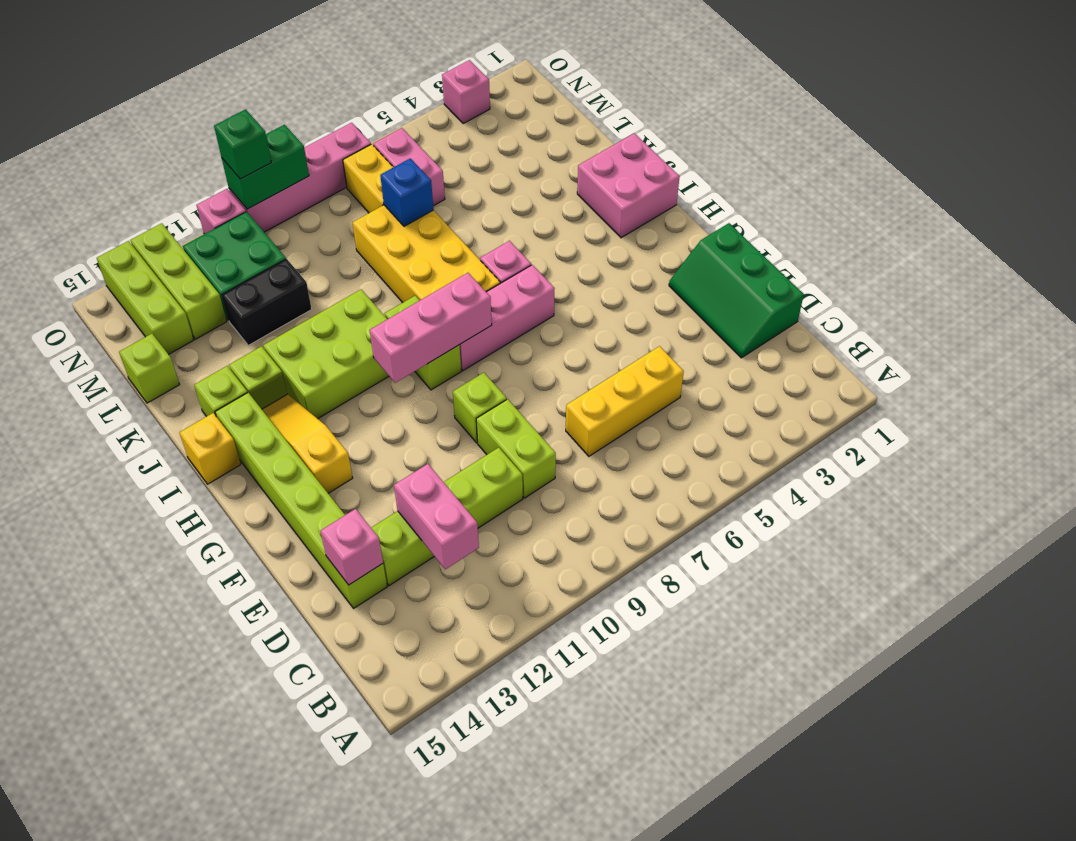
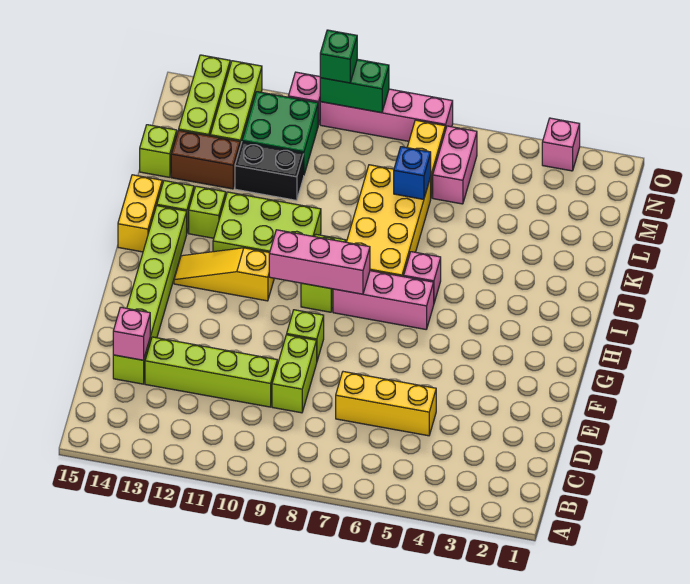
pink brick C12:D12 level 2 -> none
green slope D1:F2 level 1 top 1 -> none
yellow slope G13:I13 level 1 top G -> yellow slope H11:H13 level 1 top 11
pink brick I1:J2 level 1 -> none
yellow brick I15 level 1 -> yellow brick I15:J15 level 1
none -> brown brick L13:L14 level 1

